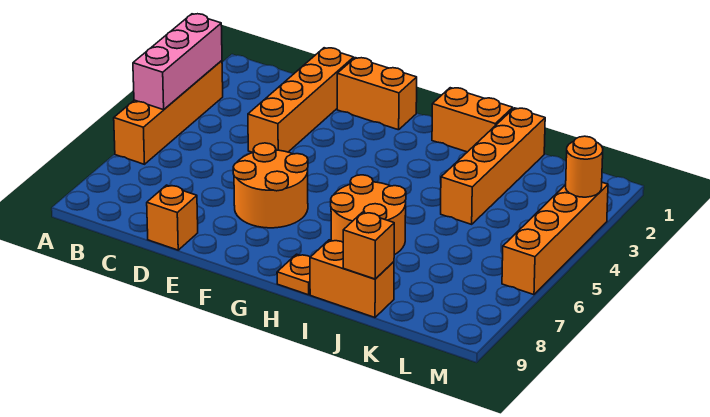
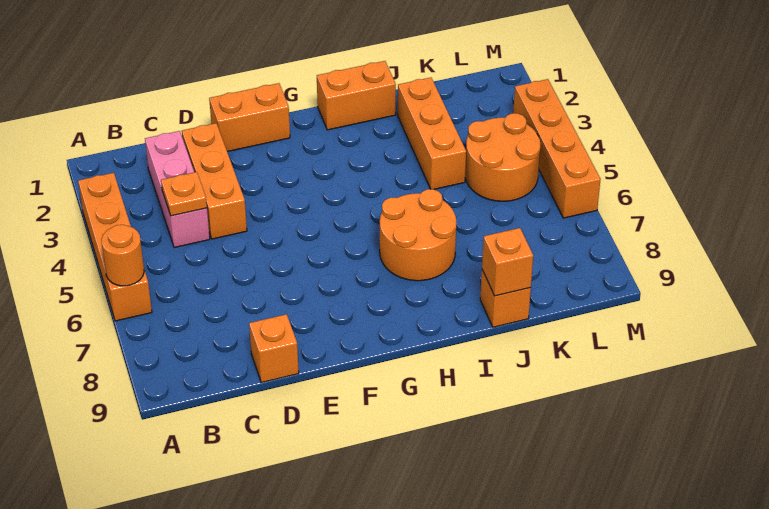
pink brick A3:A5 level 2 -> pink brick C2:C4 level 1
orange brick D1:D4 level 1 -> orange brick D2:D4 level 1
orange round brick E6:F7 level 1 -> orange round brick K4:L5 level 1
orange plate H9 level 1 -> orange plate C4 level 2
orange brick I9:J9 level 1 -> orange brick J9 level 1
orange brick J1:J4 level 1 -> orange brick J2:J4 level 1
orange round brick M3 level 2 -> orange round brick A6 level 2

